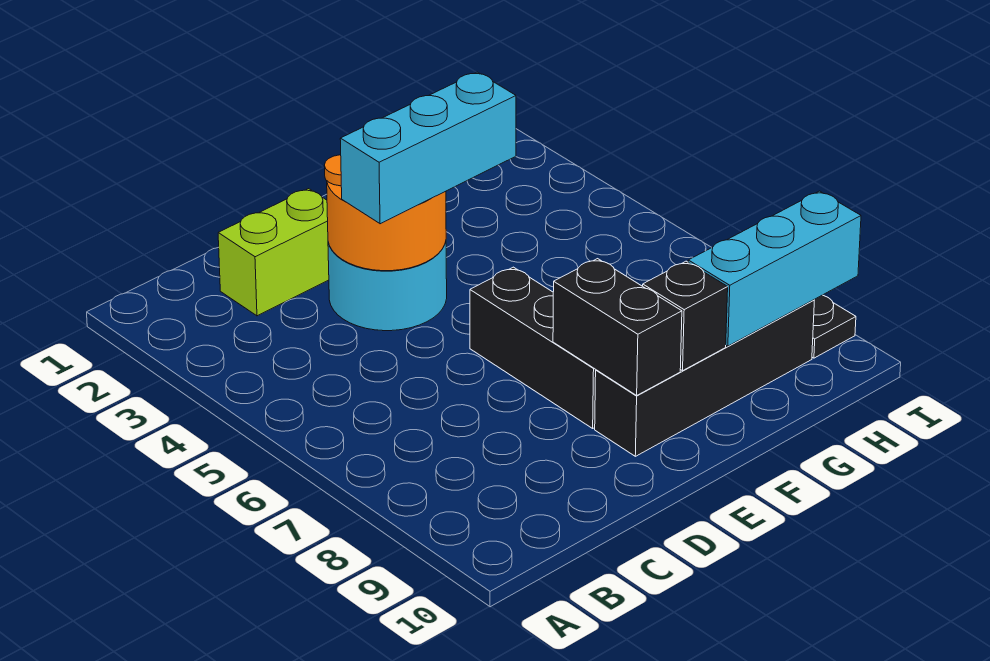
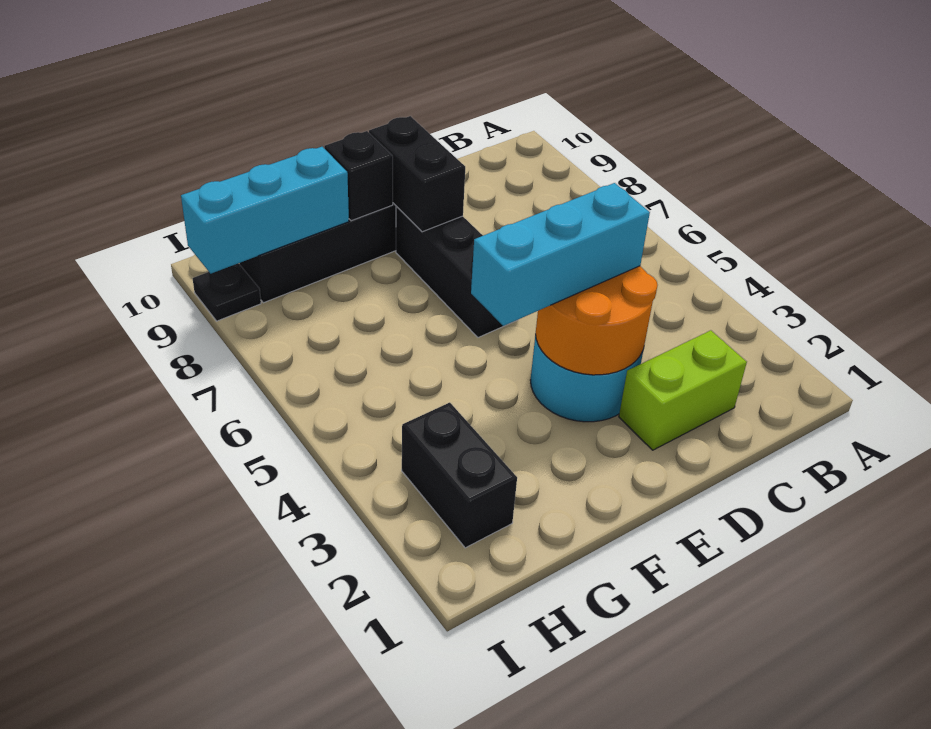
none -> black brick H2:H3 level 1

